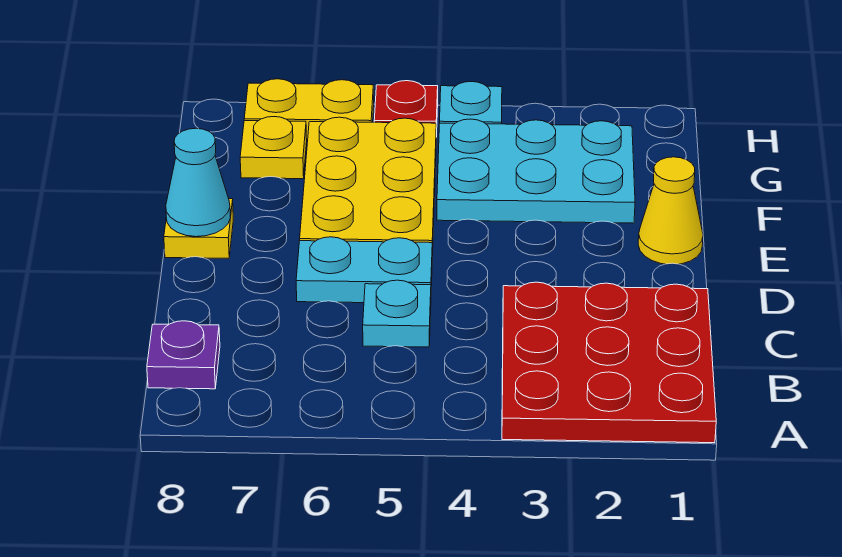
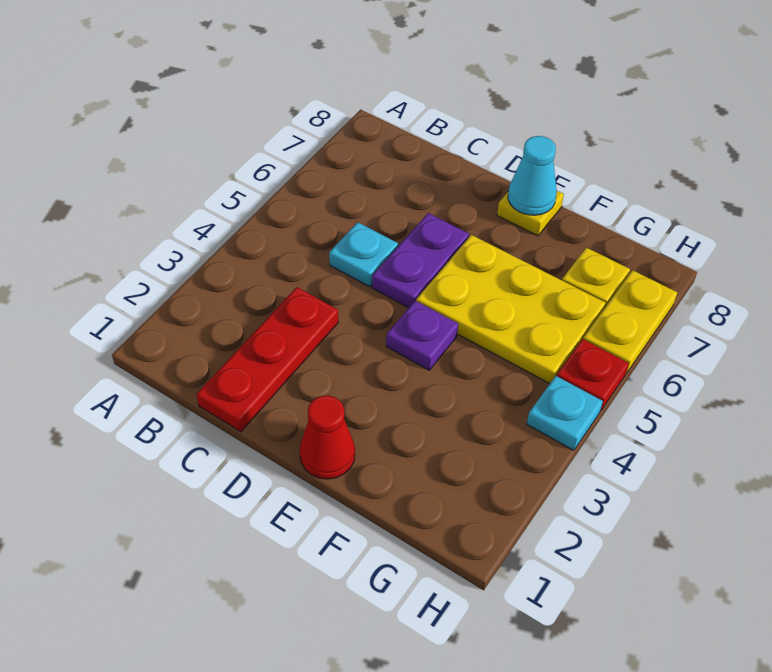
red plate A1:C3 level 1 -> red plate C1:C3 level 1
purple plate B8 level 1 -> purple plate E4 level 1
cyan plate D5:D6 level 1 -> purple plate D5:D6 level 1
yellow cone E1 level 1 -> red cone E1 level 1
cyan plate F2:G4 level 1 -> none

